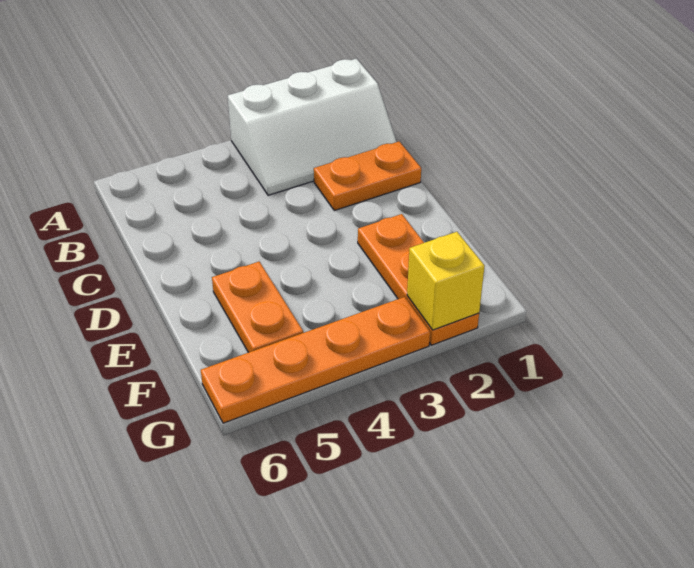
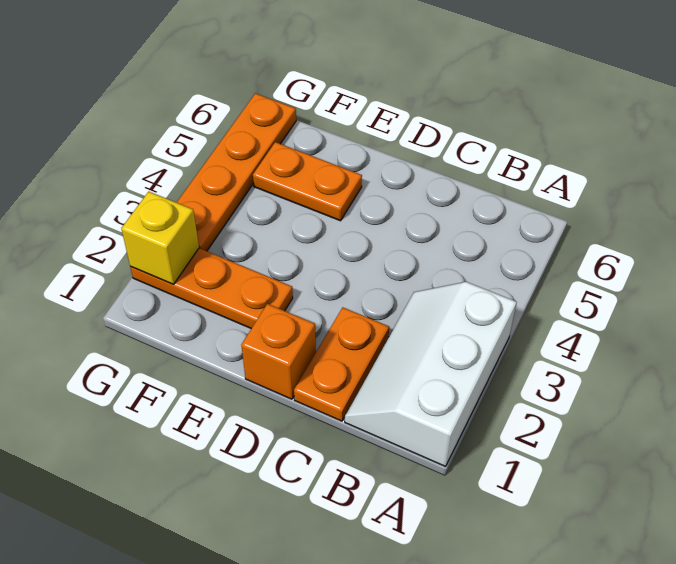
none -> orange brick D1 level 1

